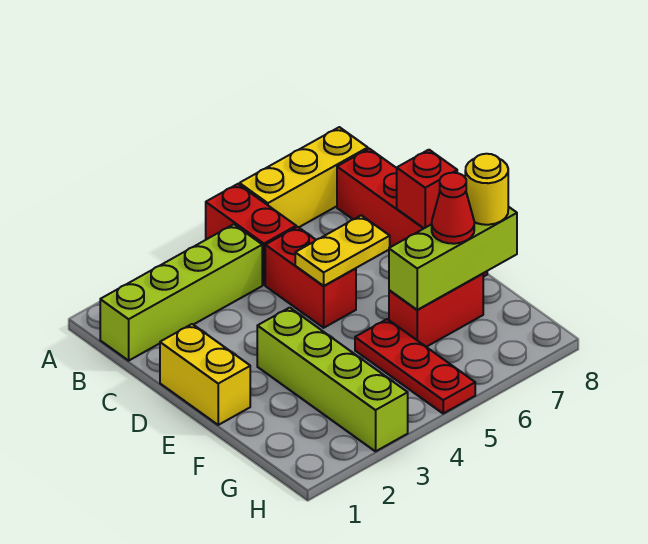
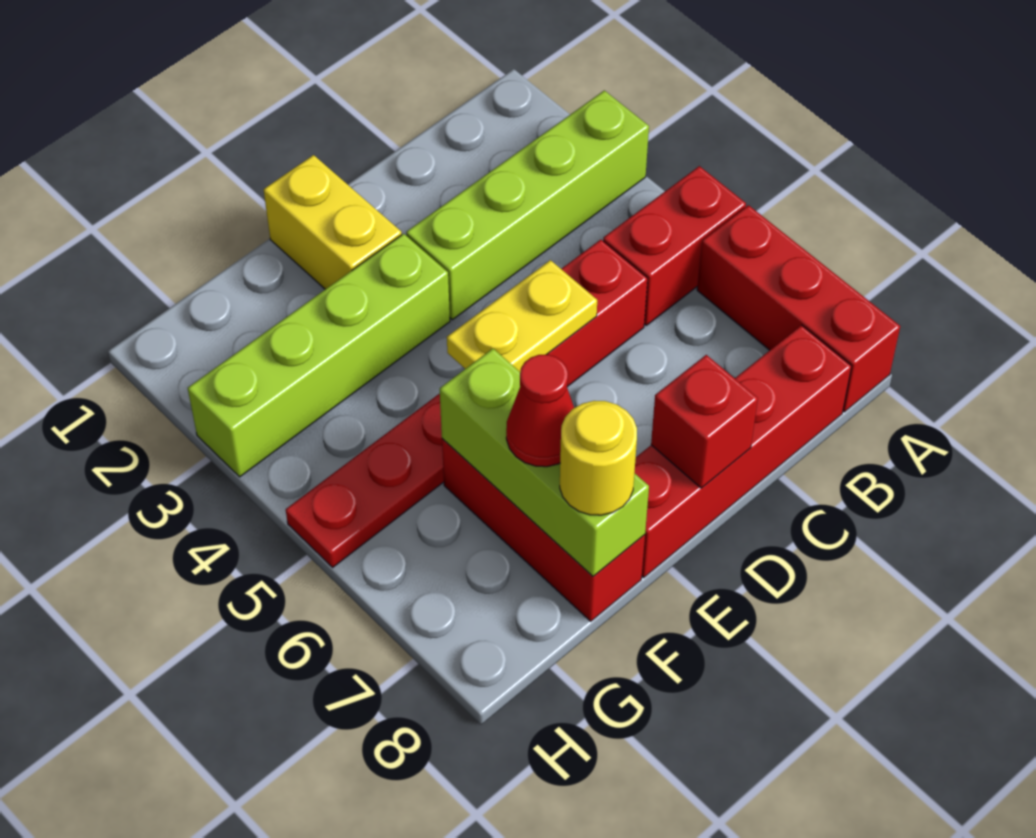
yellow brick A6:A8 level 1 -> red brick A6:A8 level 1
lime brick B1:B4 level 1 -> lime brick A3:D3 level 1
yellow brick D1:E1 level 1 -> yellow brick E1:E2 level 1
yellow plate D5:D6 level 2 -> yellow plate D5:E5 level 2
red brick F6:F7 level 1 -> red brick F6:F8 level 1

